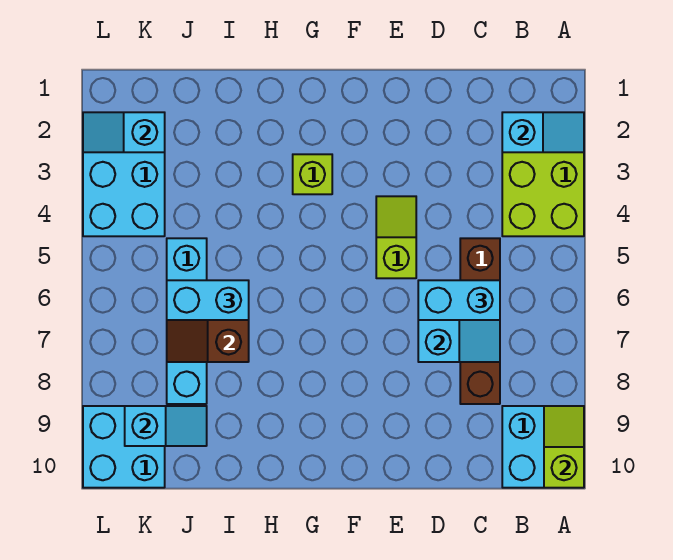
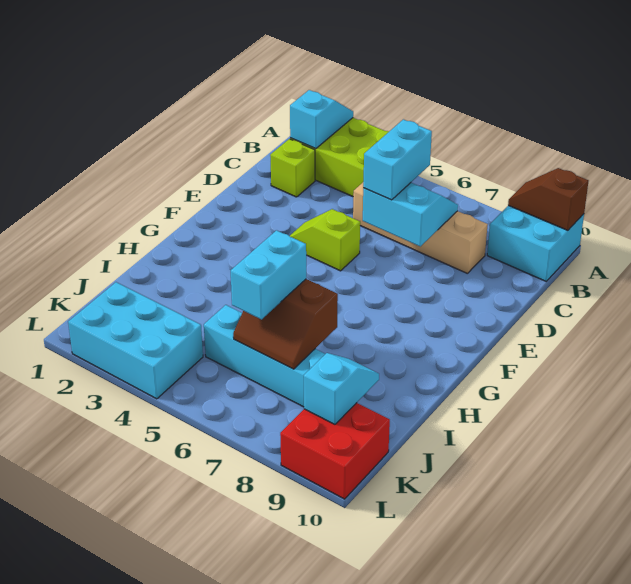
lime slope A9:A10 level 2 top 10 -> brown slope A9:A10 level 2 top 10
brown brick C5:C8 level 1 -> tan brick C5:C8 level 1
lime brick G3 level 1 -> lime brick C2 level 1
cyan slope K2:L2 level 2 top K -> none
cyan brick K9:L10 level 1 -> red brick K9:L10 level 1

